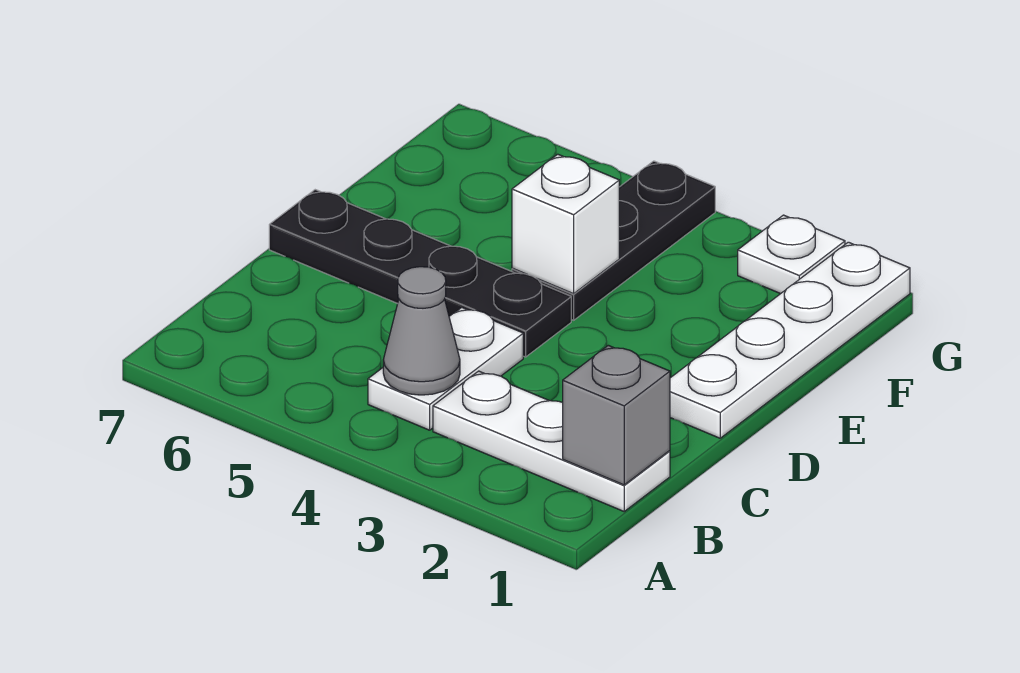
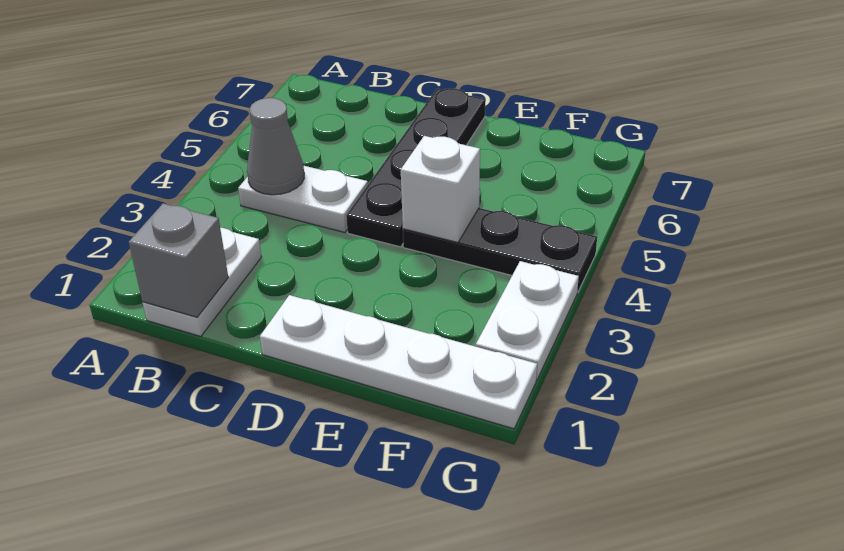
white plate B1:B3 level 1 -> white plate B1:B2 level 1
white plate G2 level 1 -> white plate G2:G3 level 1

